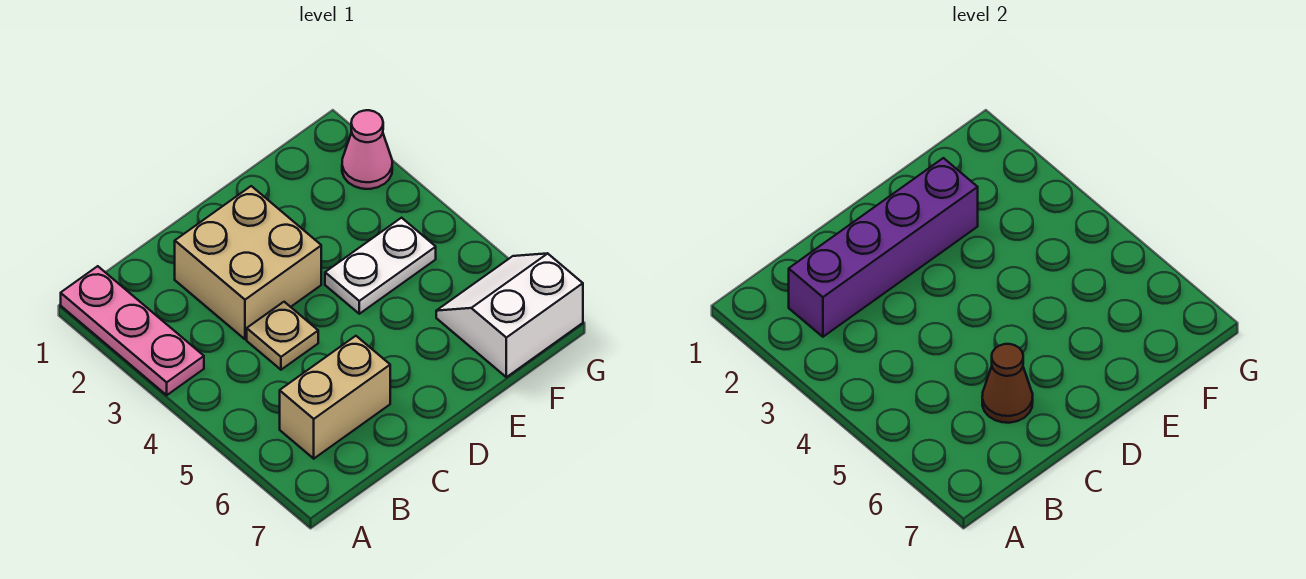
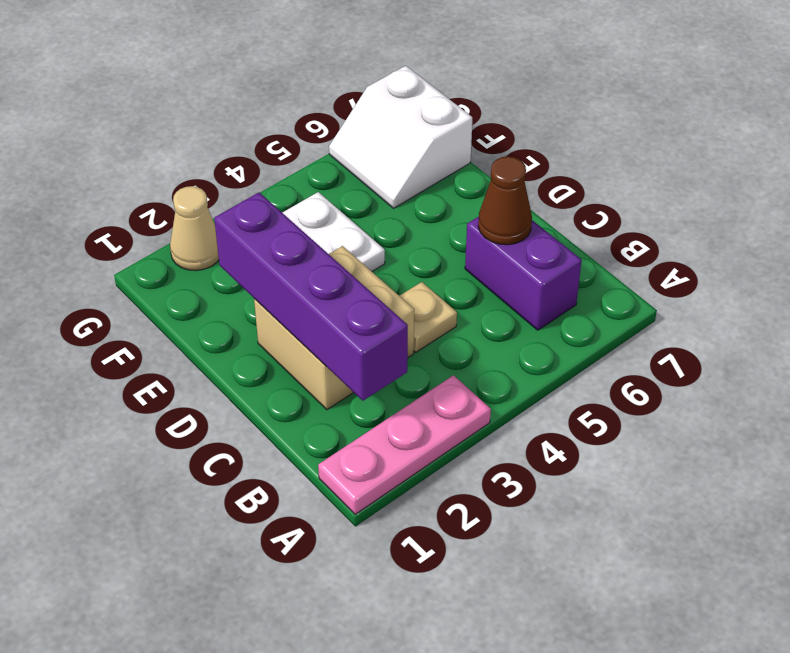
tan brick B6:C6 level 1 -> purple brick B6:C6 level 1
pink cone G2 level 1 -> tan cone G2 level 1

